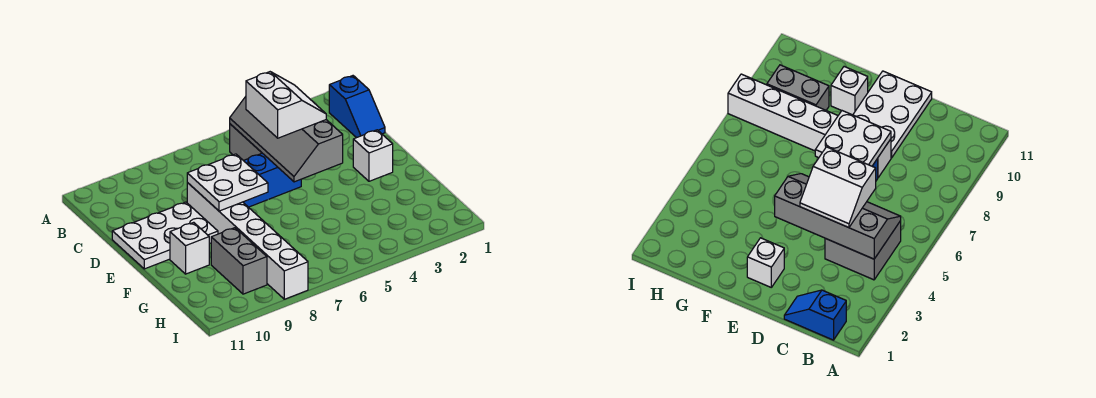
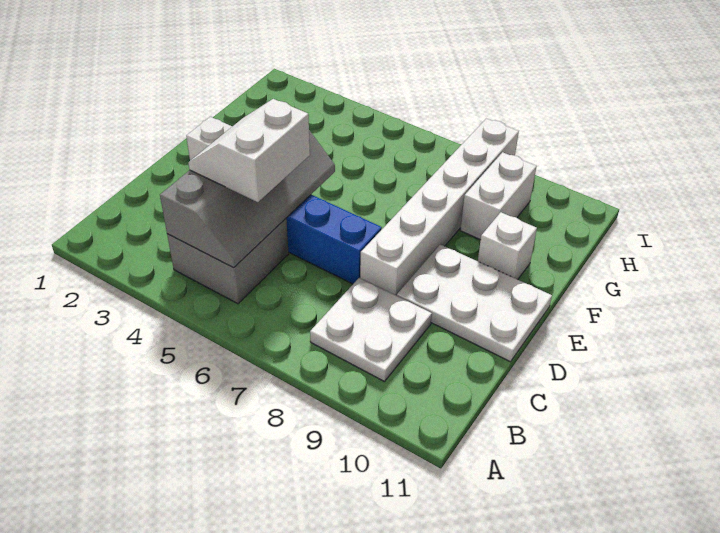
blue slope B1:C1 level 1 top B -> none
white plate D7:E8 level 2 -> white plate B8:C9 level 1
grey brick G9:H9 level 1 -> white brick G9:H9 level 1

